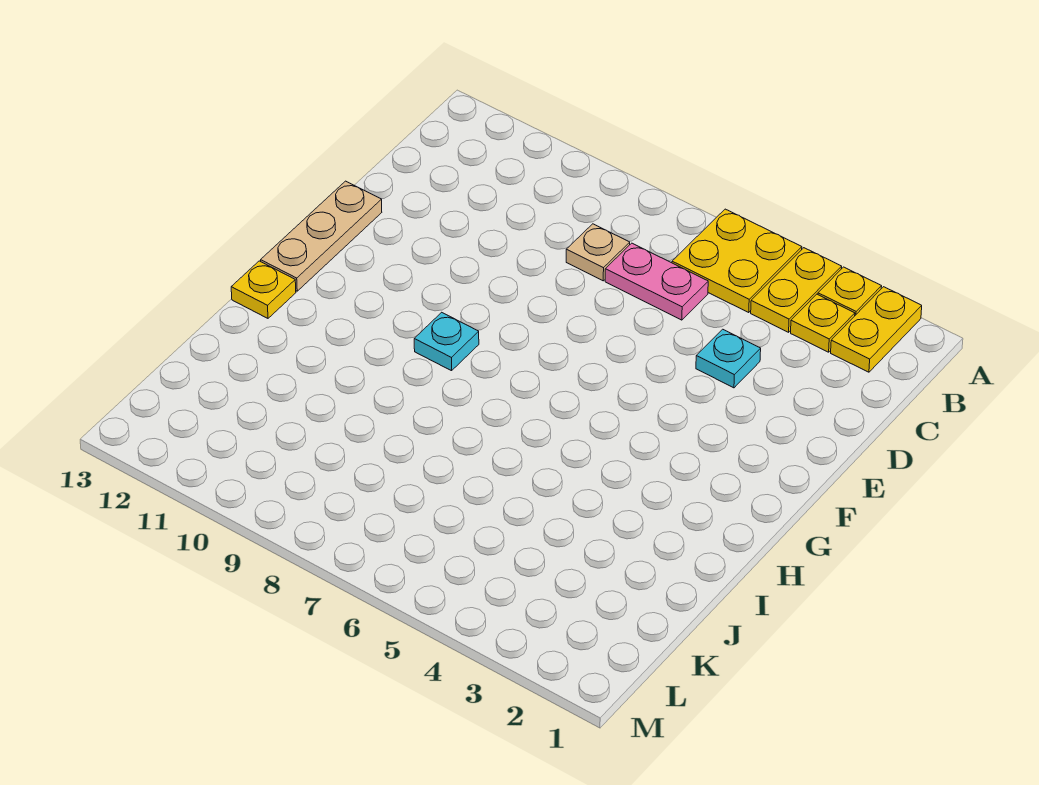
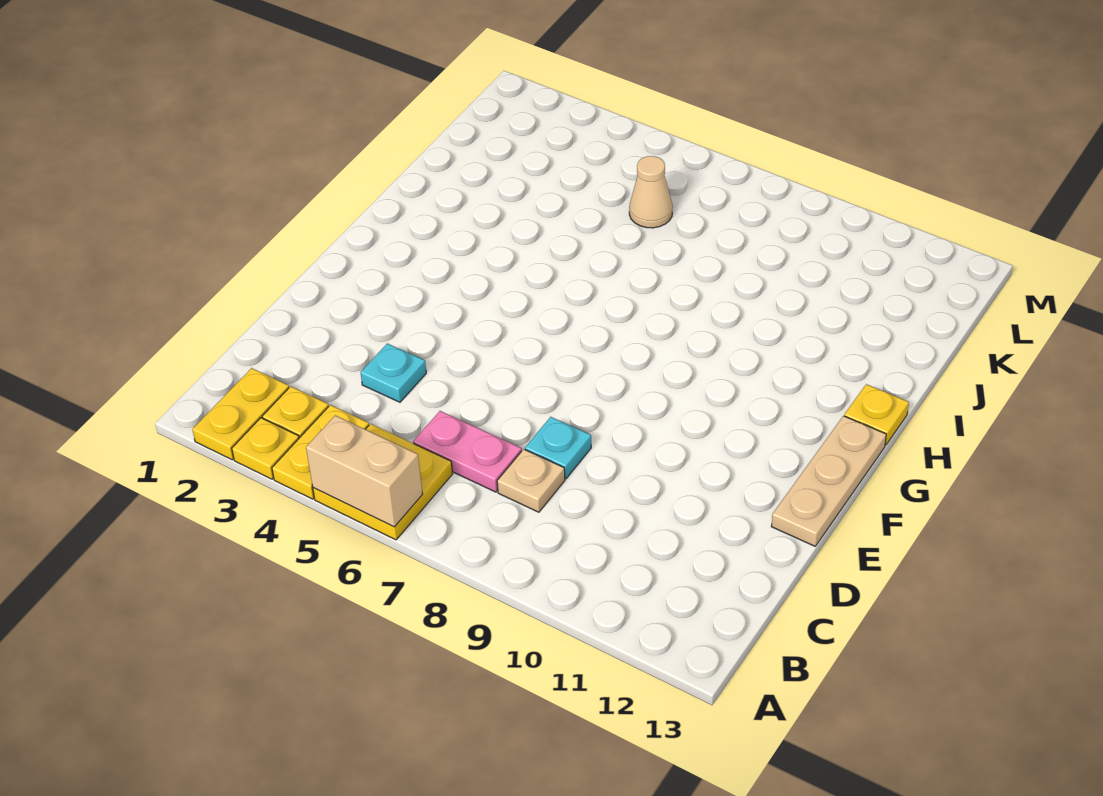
none -> tan brick A5:A6 level 2
cyan plate G9 level 1 -> cyan plate D8 level 1
none -> tan cone K6 level 1

